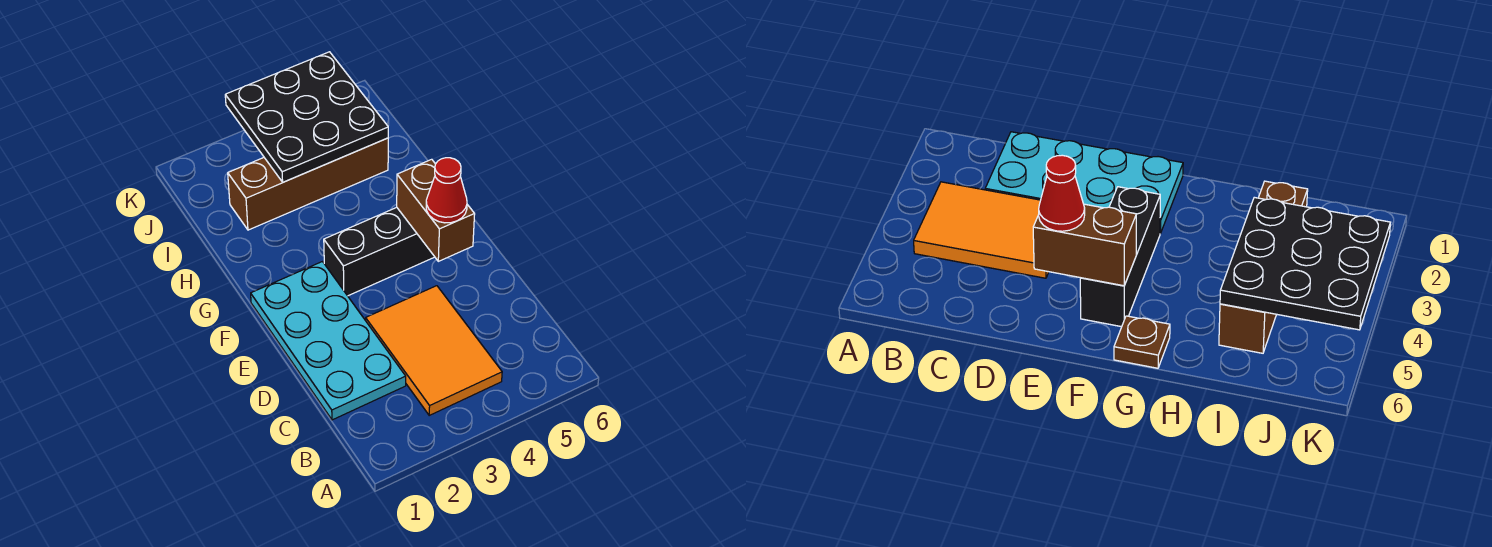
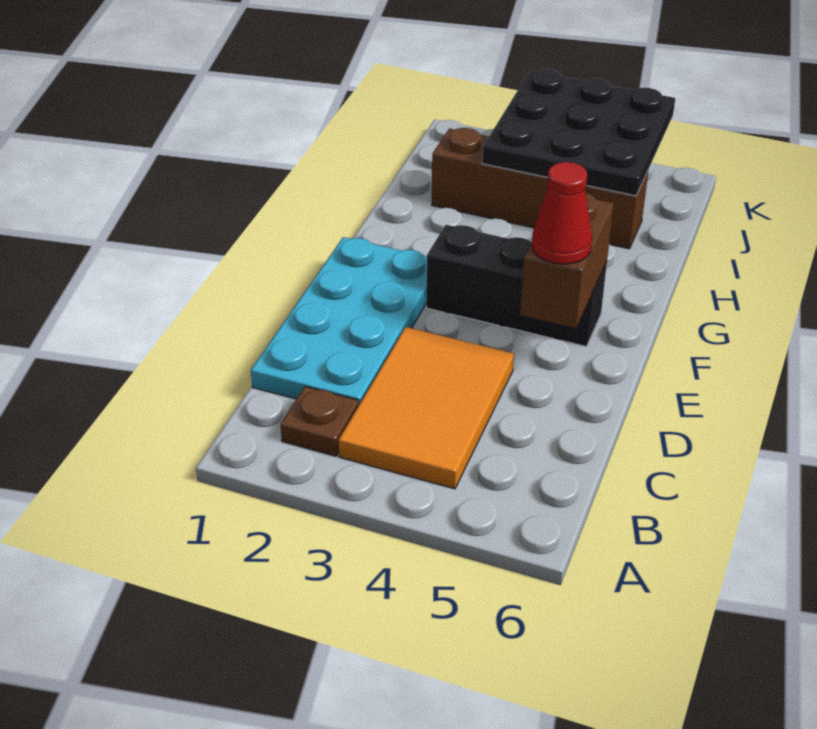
brown plate G6 level 1 -> brown plate B2 level 1

